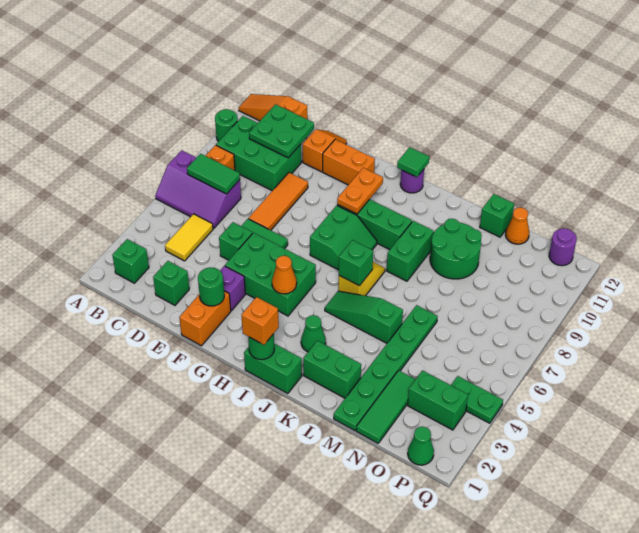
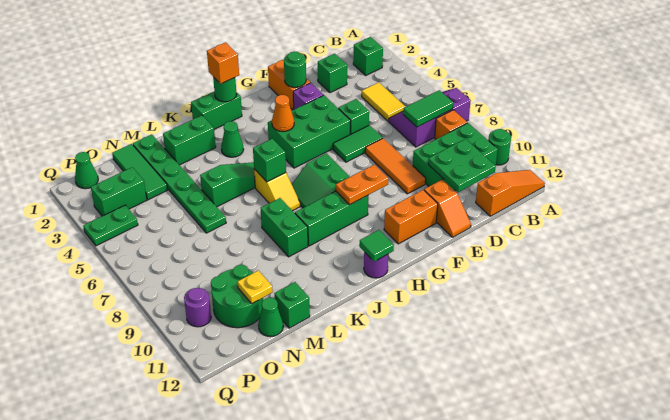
orange plate H9:H10 level 2 -> orange plate G9:H9 level 2
green round brick L9:M10 level 1 -> green round brick N10:O11 level 1
none -> yellow plate N11 level 2
orange cone N12 level 1 -> green cone N12 level 1
purple round brick P12 level 1 -> purple round brick P10 level 1

